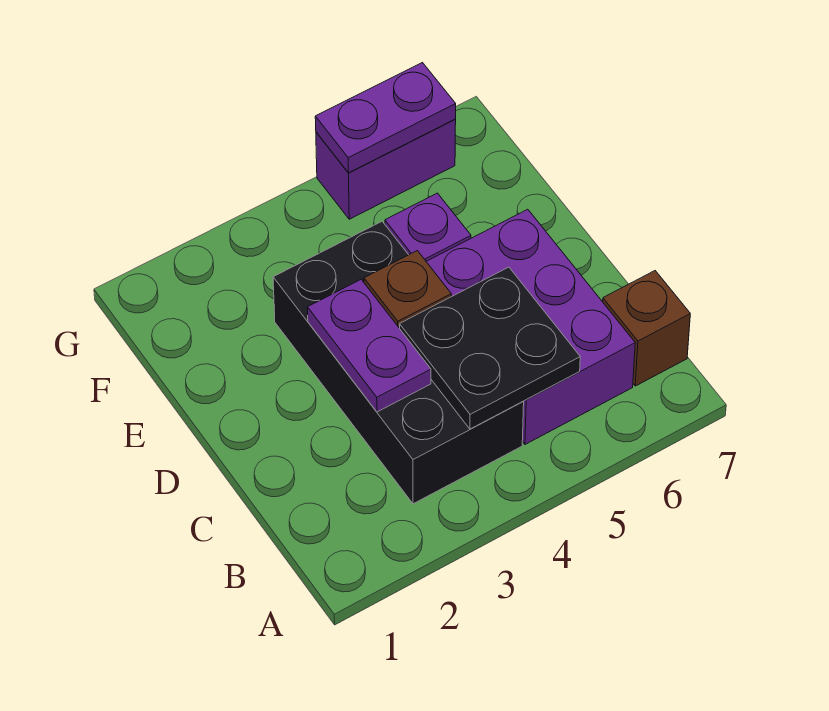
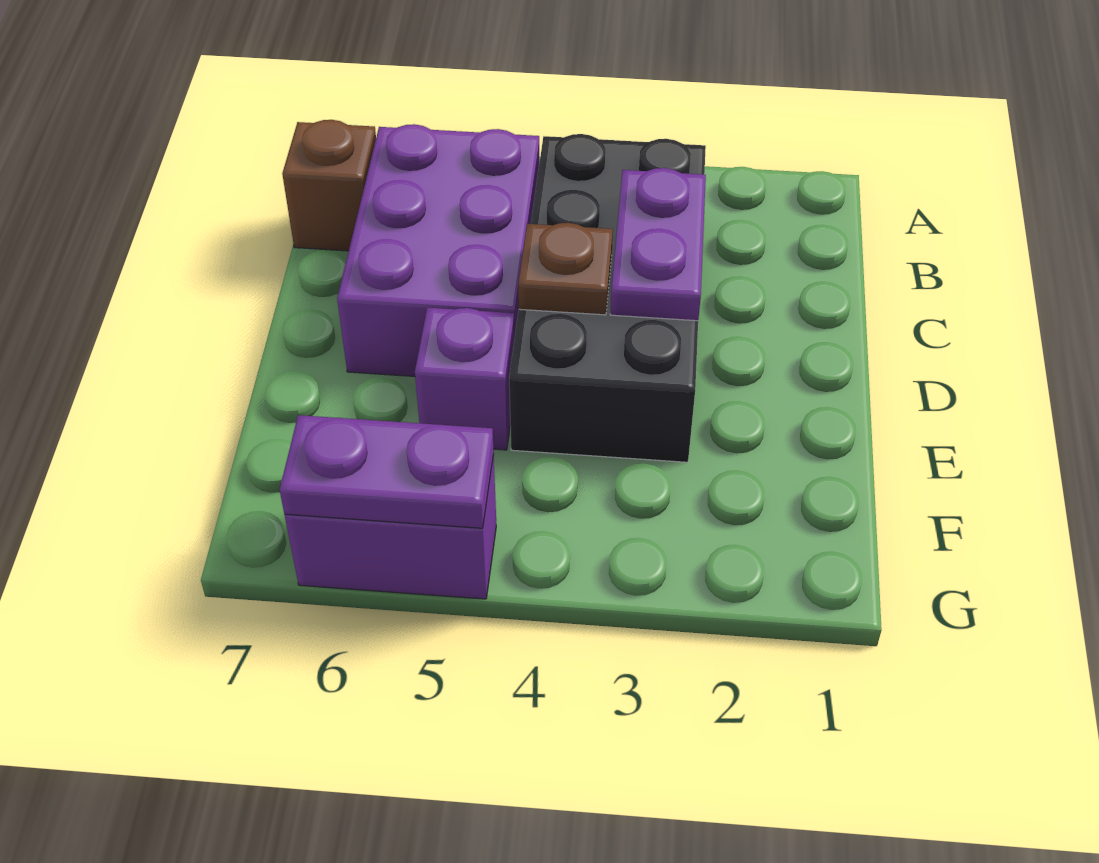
black plate B4:C5 level 2 -> none

